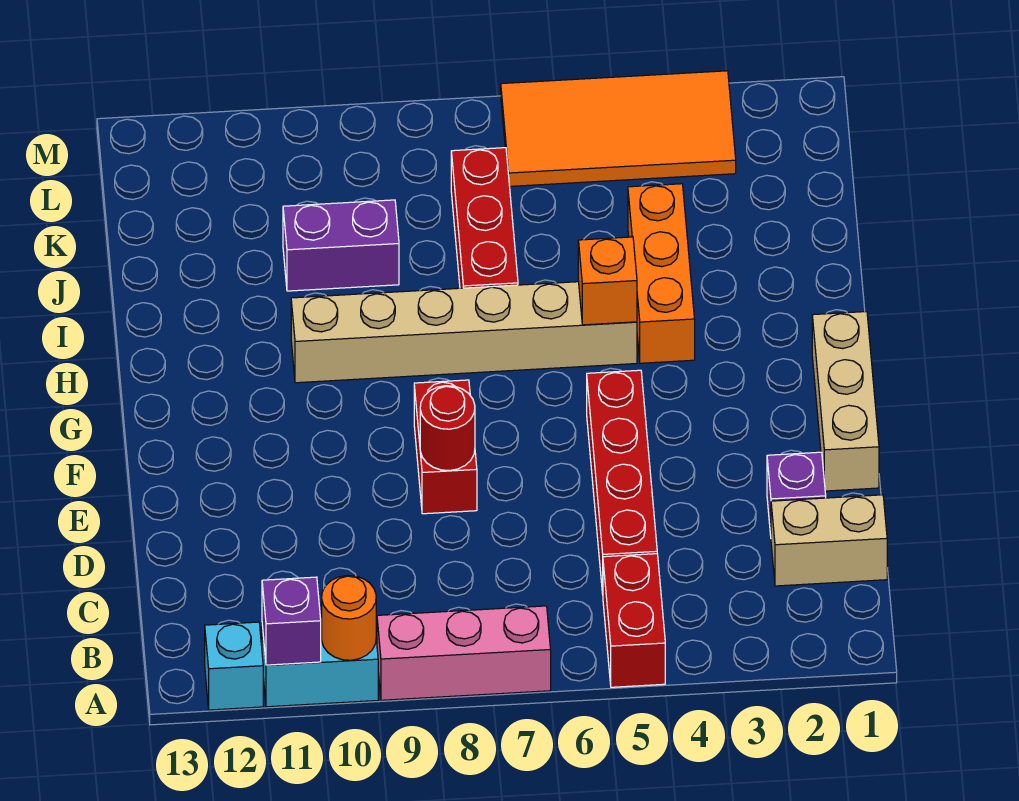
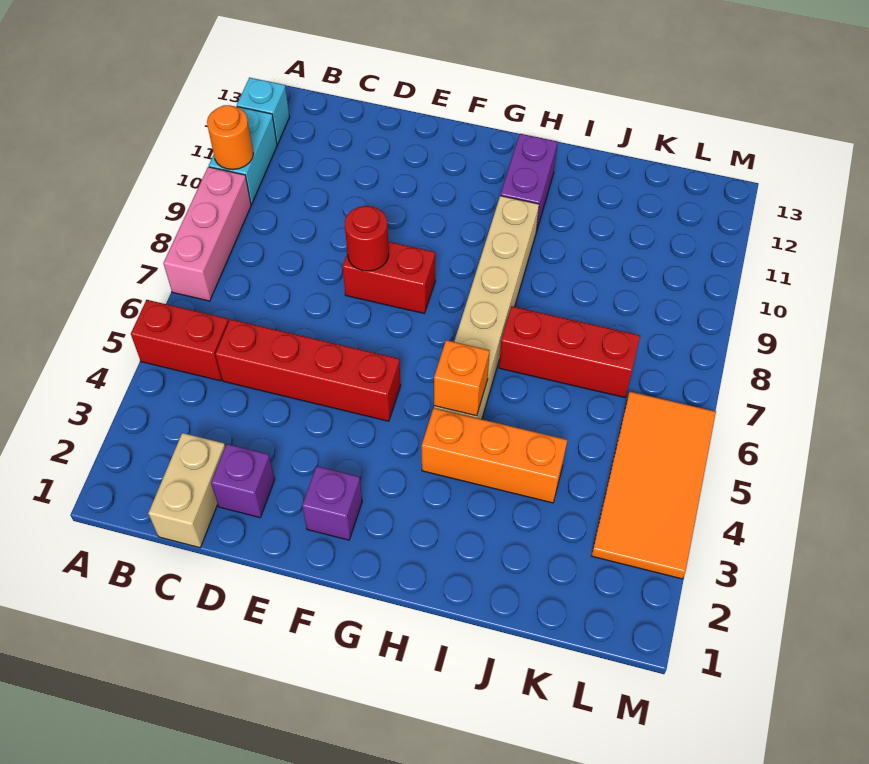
purple brick A11 level 2 -> purple brick F2 level 1
tan brick E1:G1 level 1 -> none
purple brick J9:J10 level 1 -> purple brick H11:H12 level 1

